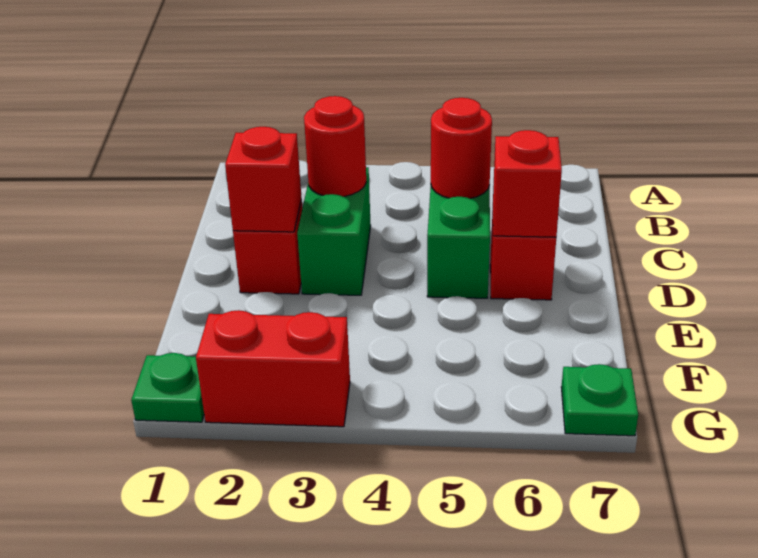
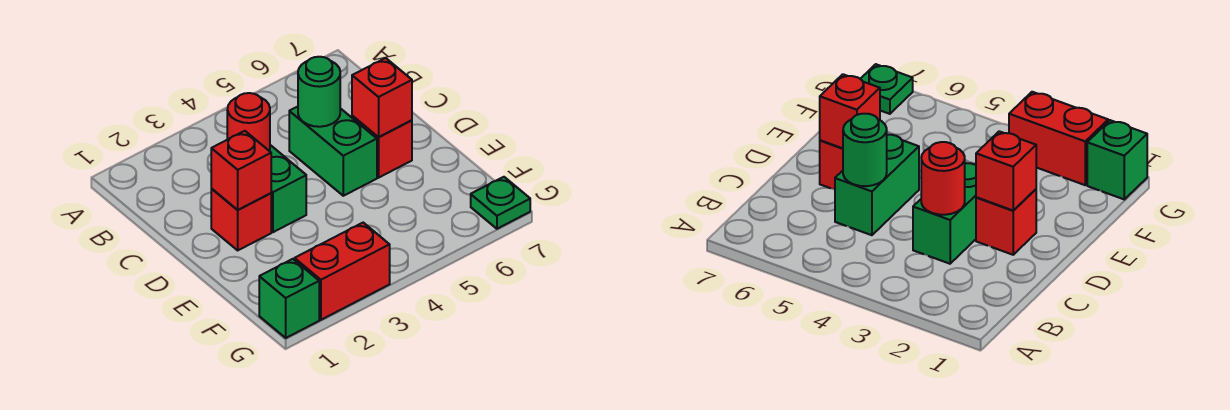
red round brick C5 level 2 -> green round brick C5 level 2
green plate G1 level 1 -> green brick G1 level 1

